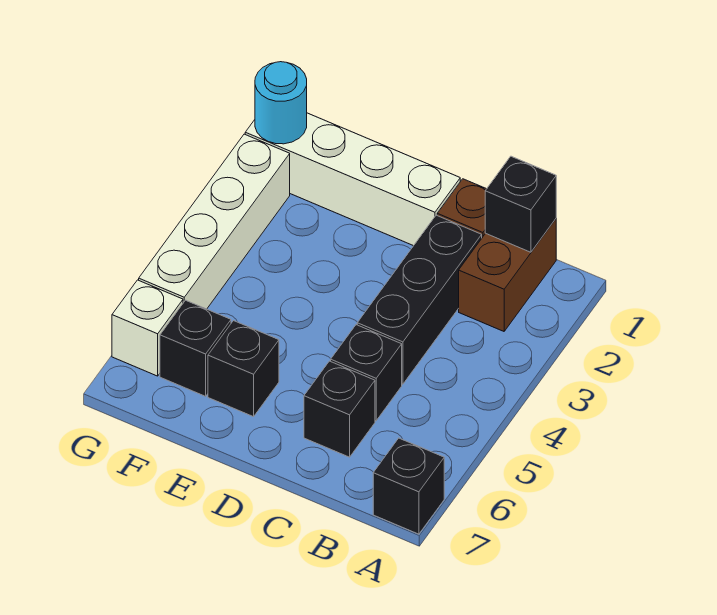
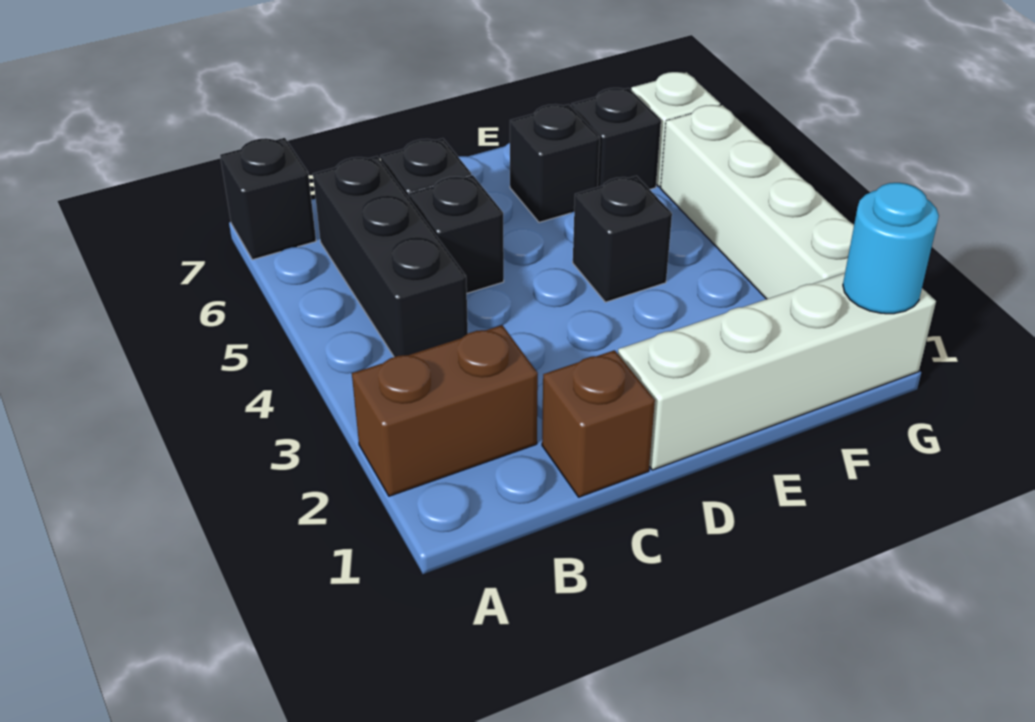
brown brick B1:B2 level 1 -> brown brick A2:B2 level 1
black brick B1 level 2 -> black brick E4 level 1
black brick C2:C4 level 1 -> black brick B4:B6 level 1

